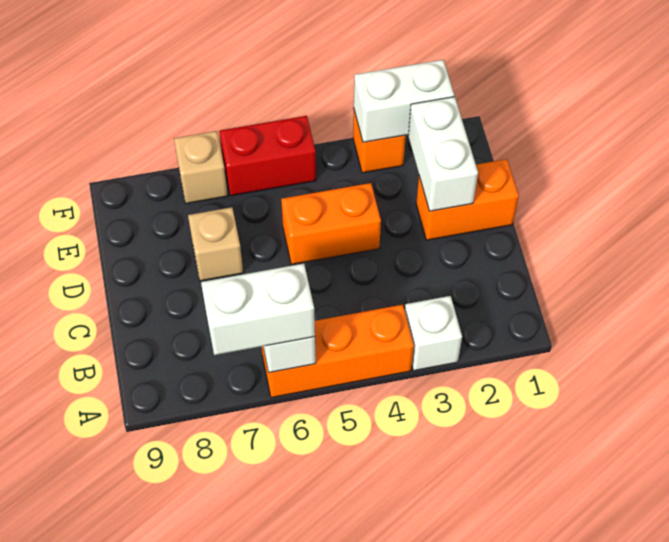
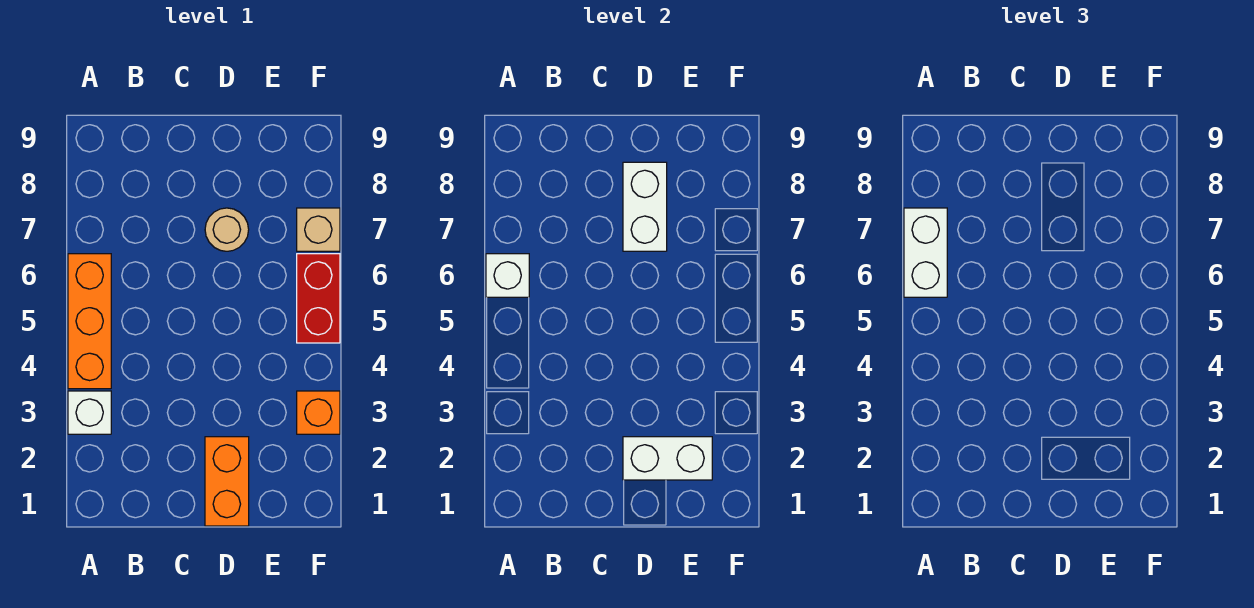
orange brick D4:D5 level 1 -> none
tan brick D7 level 1 -> tan round brick D7 level 1
white brick F2:F3 level 2 -> white brick D7:D8 level 2

